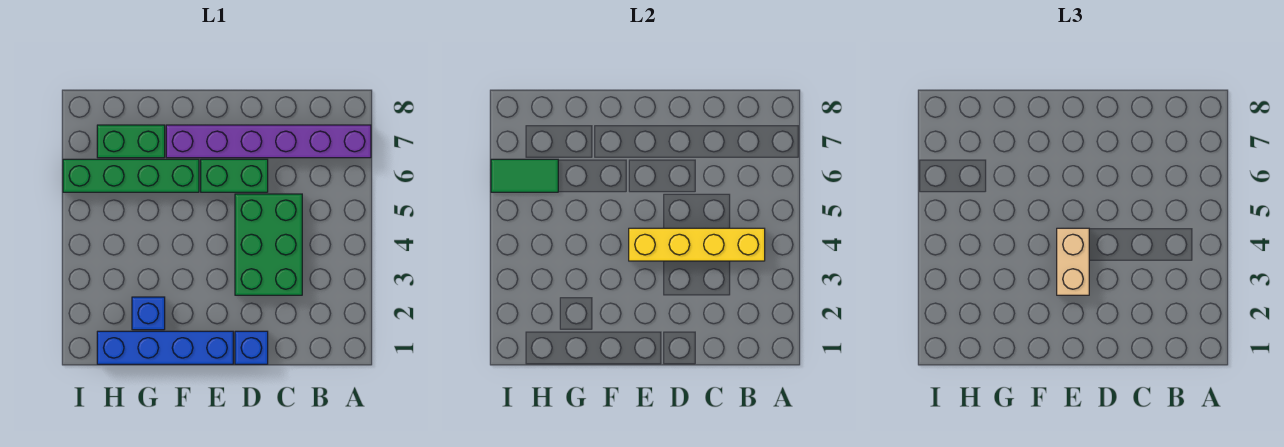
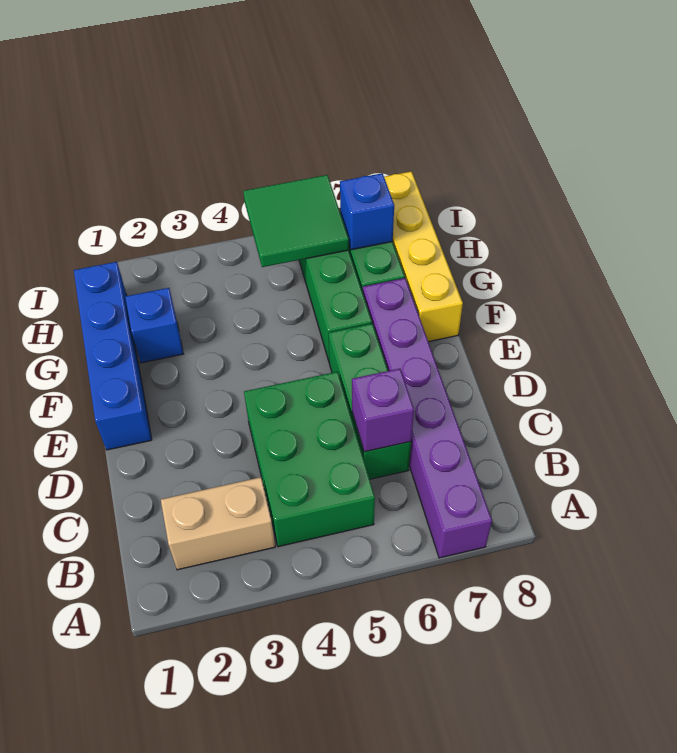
yellow brick B4:E4 level 2 -> yellow brick F8:I8 level 1
green brick C3:D5 level 1 -> green brick B4:D5 level 1
none -> purple brick C6 level 2
blue brick D1 level 1 -> blue brick H7 level 2
green brick D6:E6 level 1 -> green brick C6:E6 level 1
tan brick E3:E4 level 3 -> tan brick B2:B3 level 1
green tile H6:I6 level 2 -> green tile H5:I6 level 2

